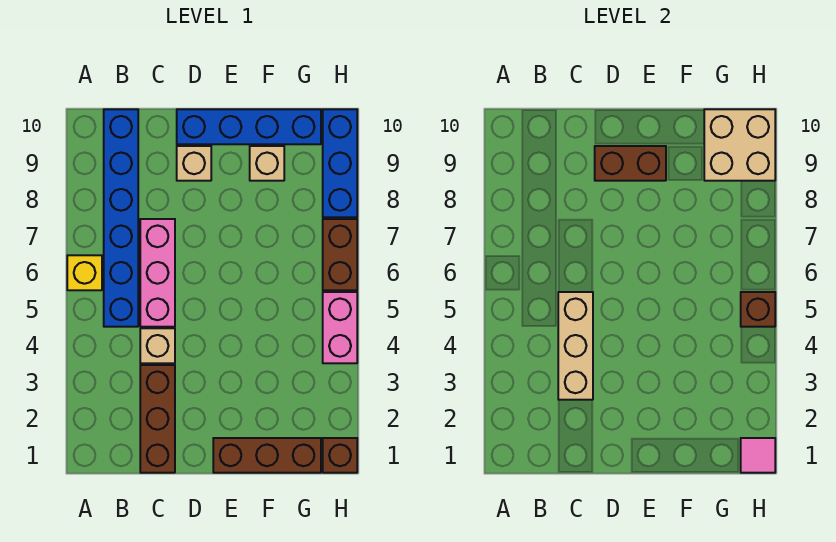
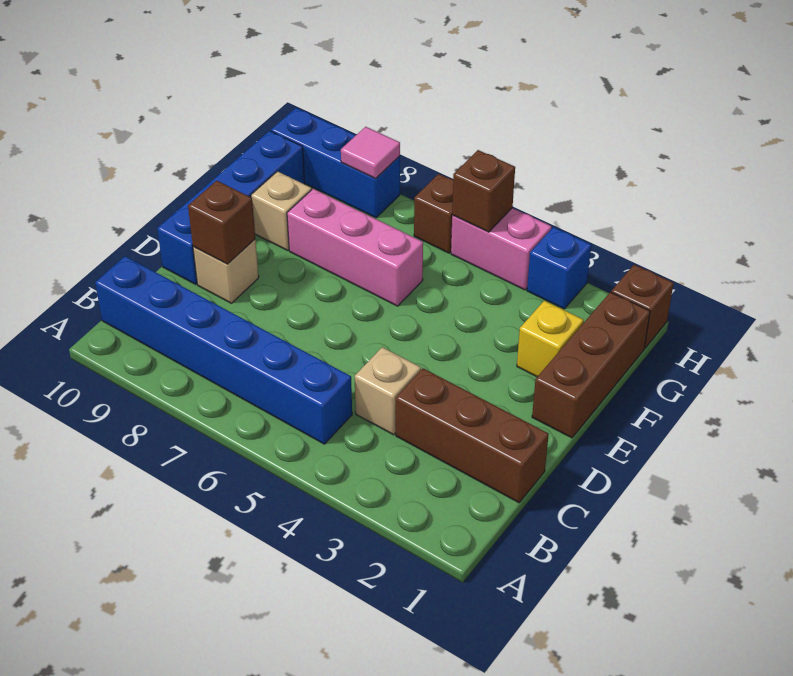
yellow brick A6 level 1 -> yellow brick F2 level 1
tan brick C3:C5 level 2 -> none
pink brick C5:C7 level 1 -> pink brick F6:F8 level 1
brown brick D9:E9 level 2 -> brown brick D9 level 2
tan brick G9:H10 level 2 -> none
pink tile H1 level 2 -> pink tile H8 level 2
none -> blue brick H3 level 1
brown brick H6:H7 level 1 -> brown brick H6 level 1

